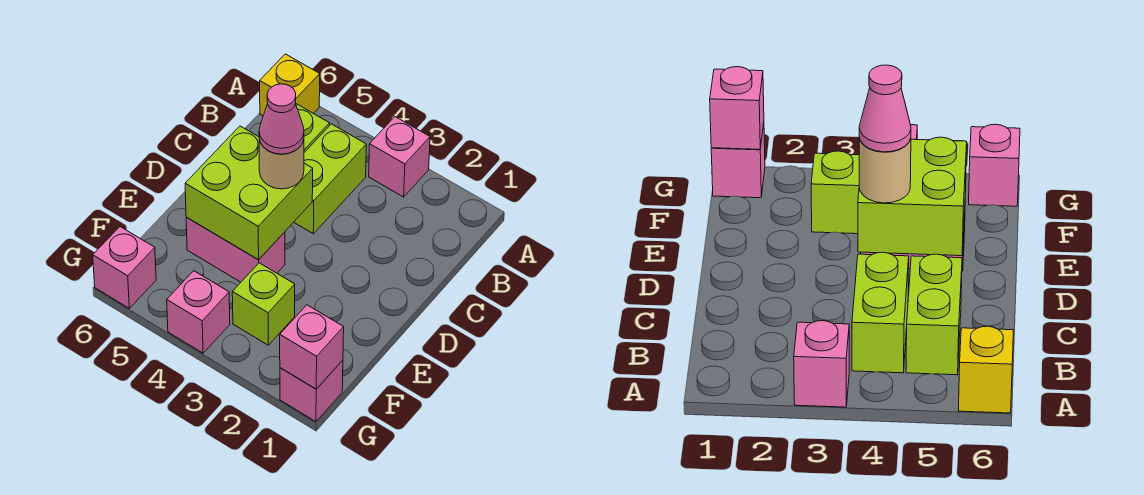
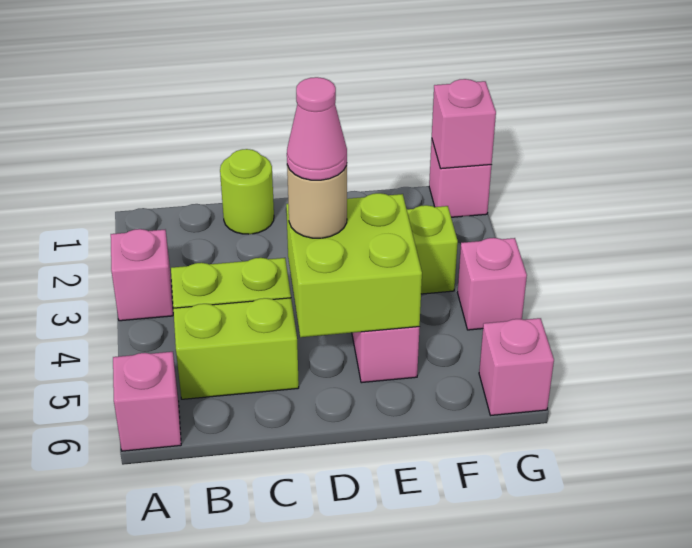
yellow brick A6 level 1 -> pink brick A6 level 1
none -> lime round brick C1 level 1

